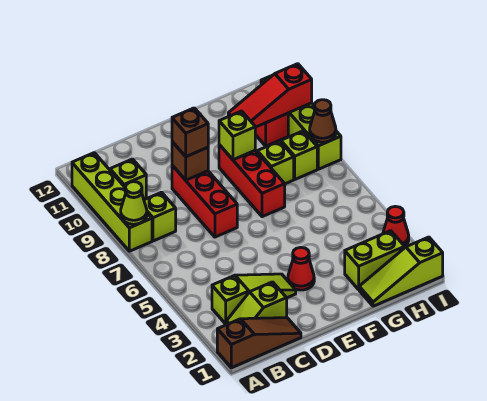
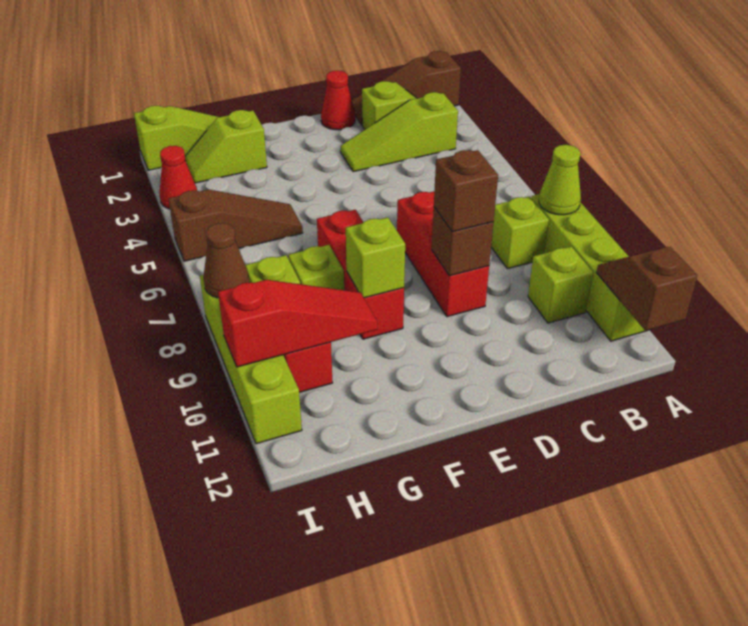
none -> brown slope A11:A12 level 2 top 12
red cone E3 level 1 -> red cone D1 level 1
lime brick G2:H2 level 1 -> lime slope G2:H2 level 1 top G
none -> brown slope G5:I5 level 1 top I

